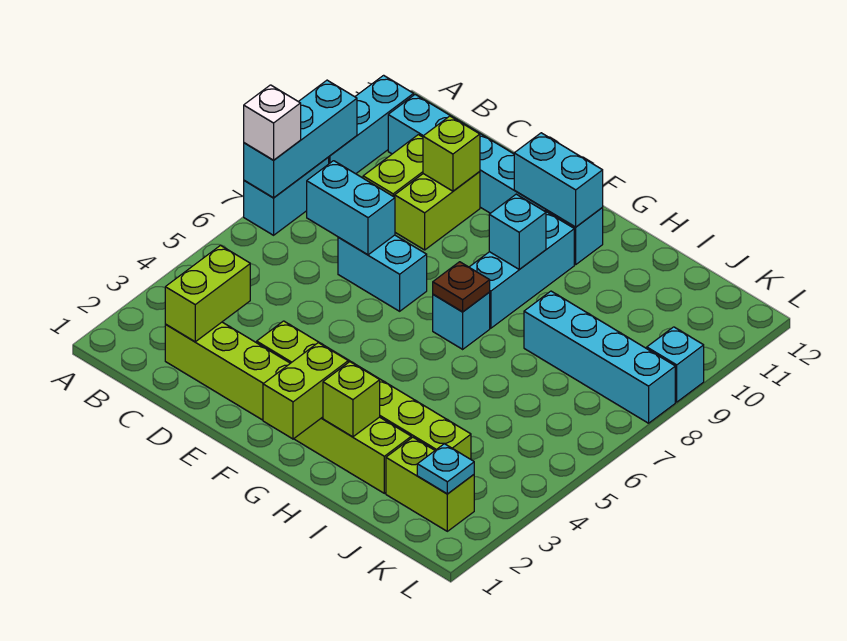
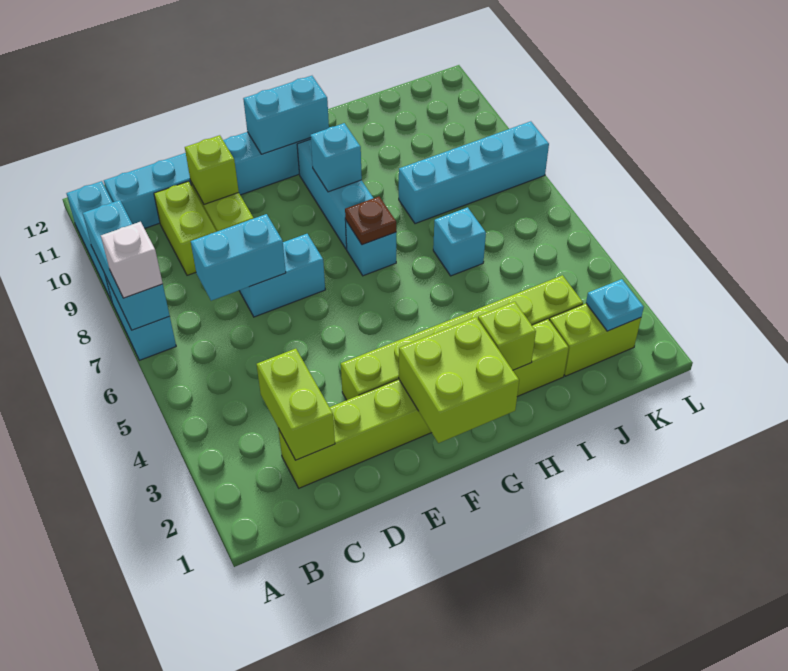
lime brick G1:G2 level 2 -> lime brick F1:G2 level 2
cyan brick L9 level 1 -> cyan brick I6 level 1

